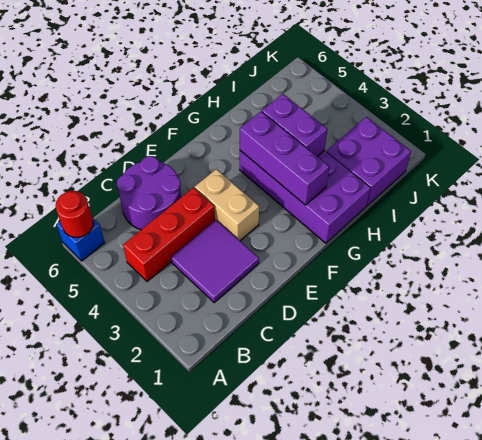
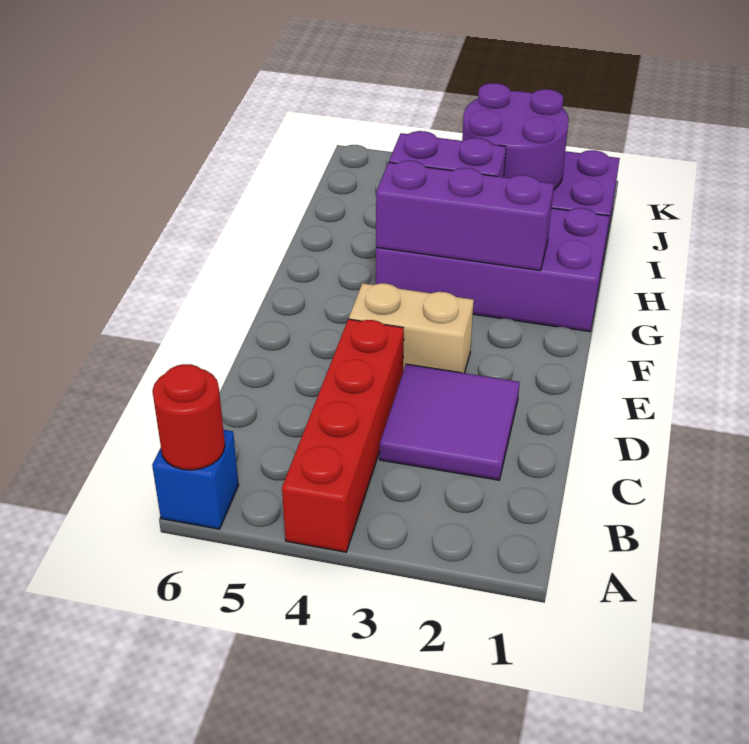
red brick B4:D4 level 1 -> red brick A4:D4 level 1
purple round brick C5:D6 level 1 -> purple round brick I2:J3 level 2

